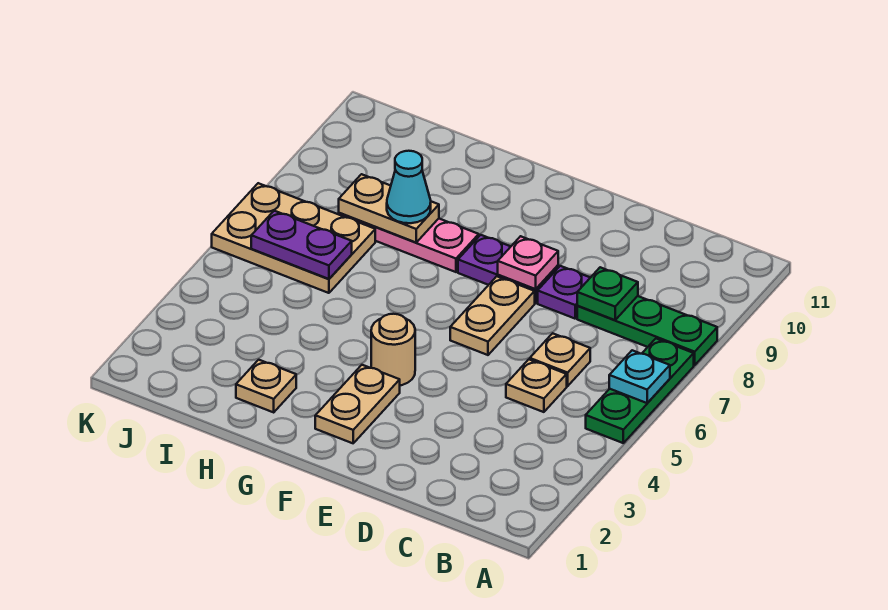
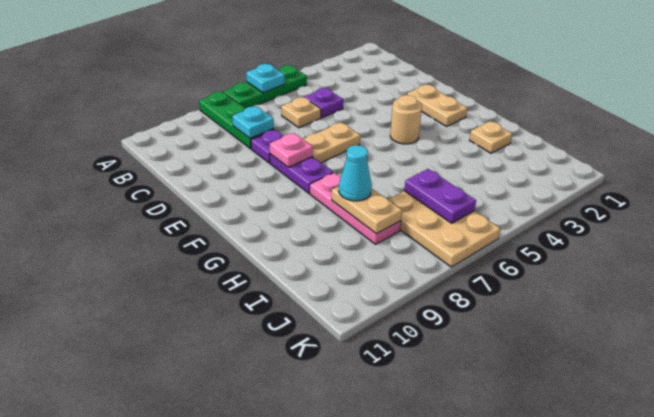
tan plate C5 level 1 -> purple plate C5 level 1
green plate C8 level 2 -> cyan plate C8 level 2
tan plate F2:F3 level 1 -> tan plate E2:F2 level 1

